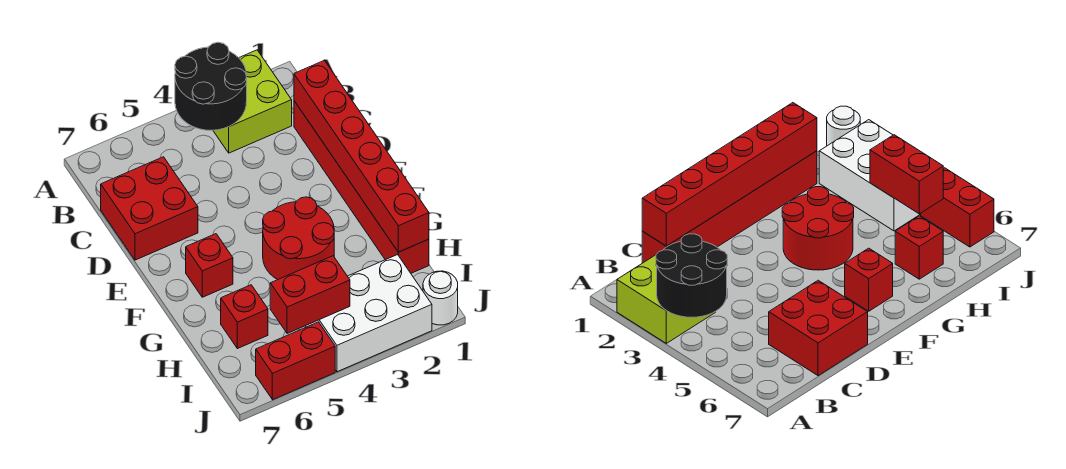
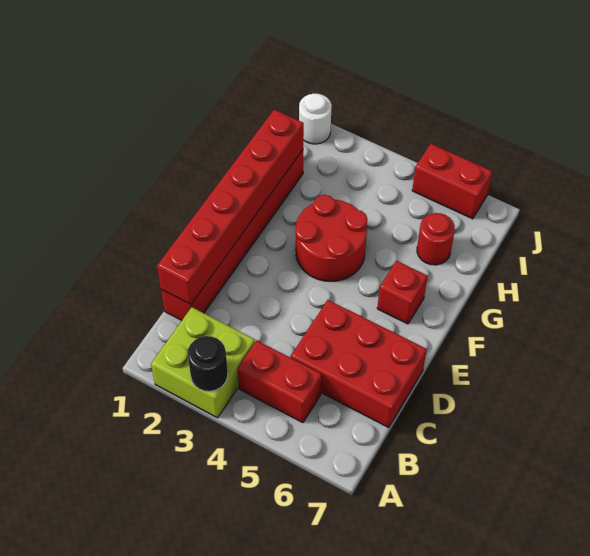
black round brick A3:B4 level 2 -> black round brick A3 level 2
red brick C6:D7 level 1 -> red brick C5:D7 level 1
red brick H6 level 1 -> red round brick H6 level 1
white brick I2:J4 level 1 -> none
red brick I4:I5 level 2 -> red brick B4:B5 level 1

